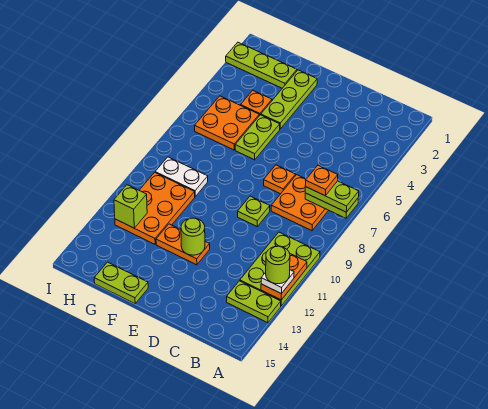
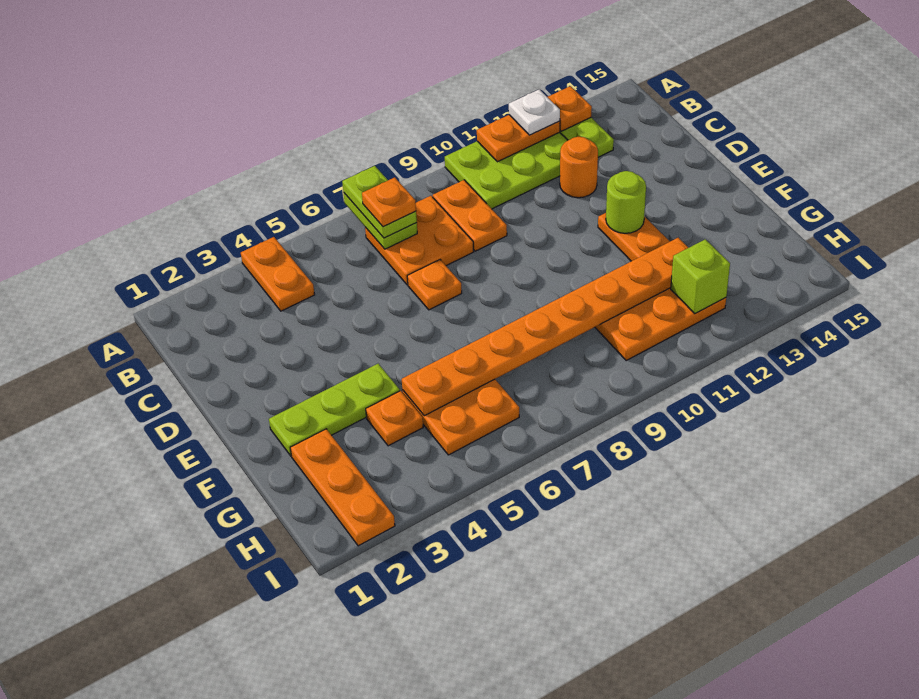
none -> orange plate A4:B4 level 1
lime round brick A12 level 4 -> none
none -> orange plate A13 level 2
none -> orange plate B9:C9 level 1
none -> orange round brick C12 level 1
lime plate D9 level 1 -> none
lime plate F5:F6 level 1 -> none
lime plate F15:G15 level 1 -> none
lime plate G2:I2 level 1 -> orange plate G2:I2 level 1
none -> orange plate G5:G12 level 2
white plate G9:H9 level 1 -> none

